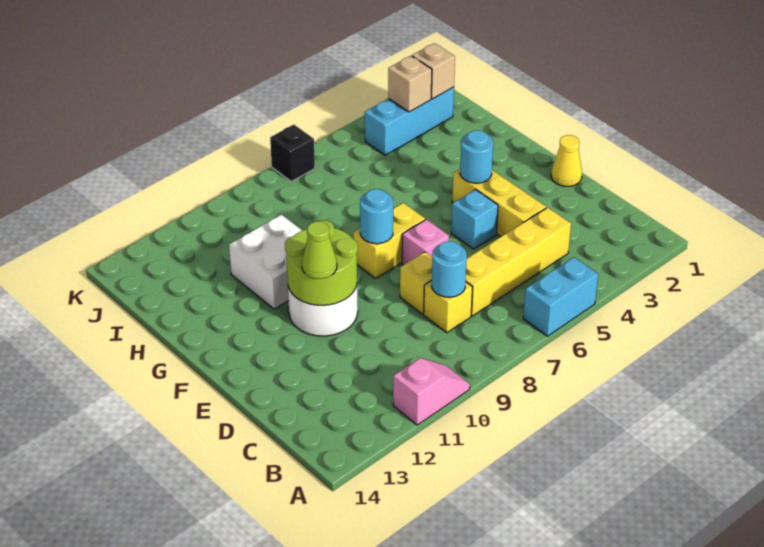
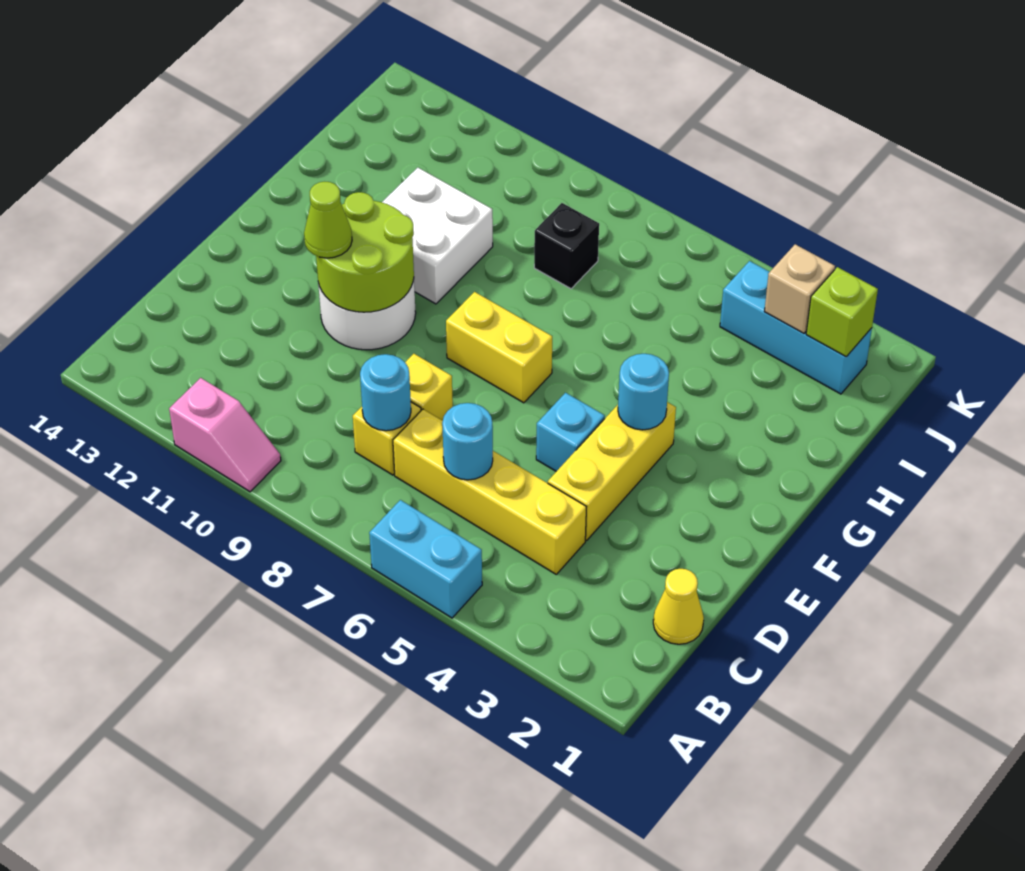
yellow cone E1 level 1 -> yellow cone C1 level 1
pink brick E7 level 1 -> none
cyan round brick F8 level 2 -> cyan round brick C6 level 2
tan brick J2 level 2 -> lime brick J2 level 2
black brick K7 level 1 -> black brick I8 level 1

